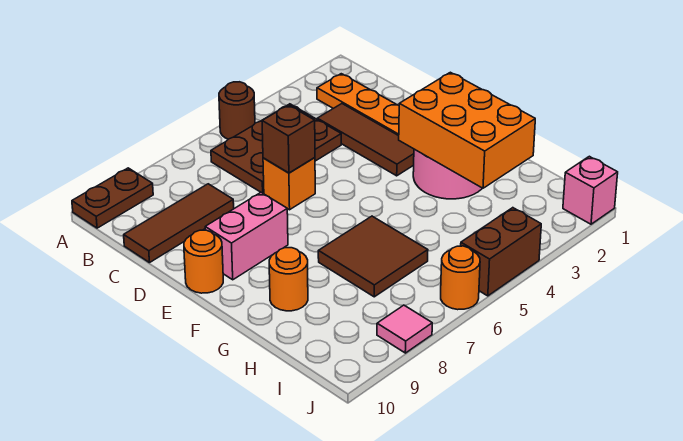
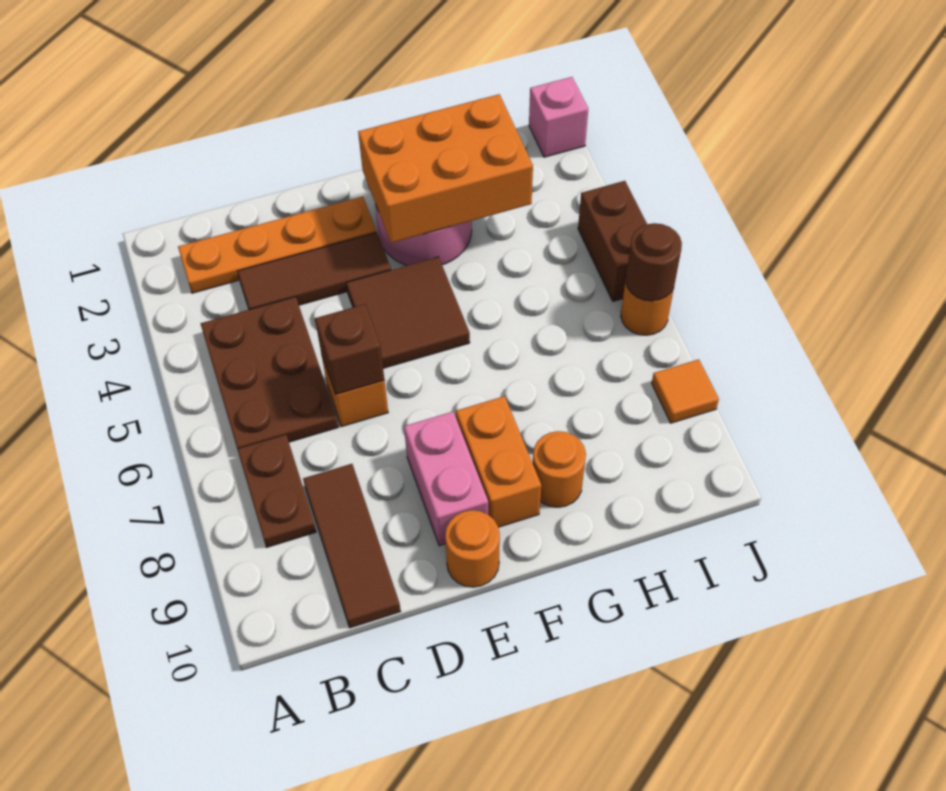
brown round brick A5 level 1 -> brown round brick J6 level 2
brown plate A9:A10 level 1 -> brown plate B7:B8 level 1
none -> orange brick F8:F9 level 1
brown tile G6:H7 level 1 -> brown tile E4:F5 level 1
pink tile J8 level 1 -> orange tile J8 level 1

